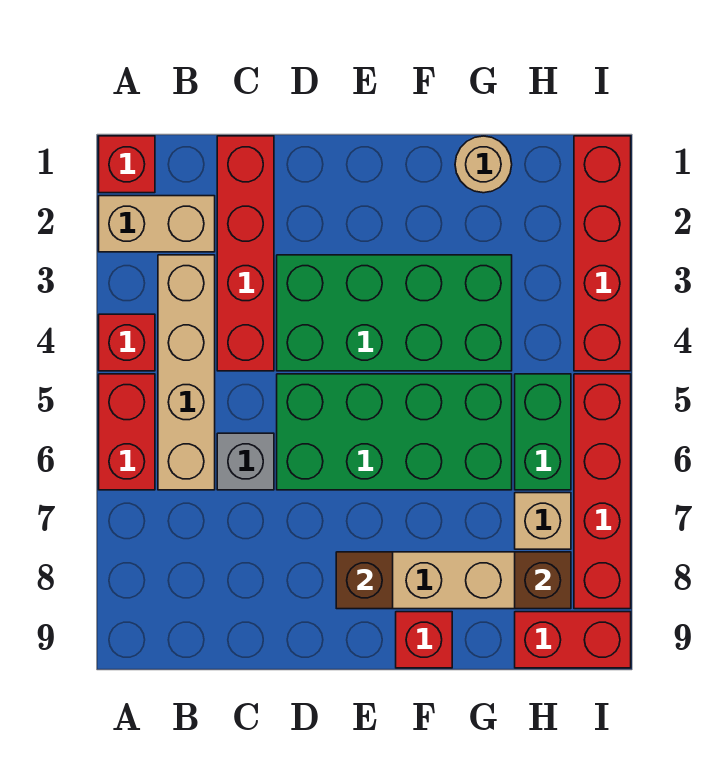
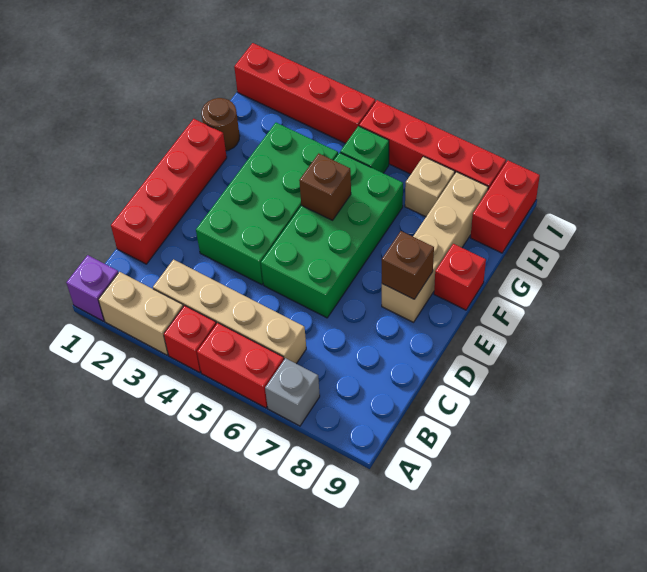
red brick A1 level 1 -> purple brick A1 level 1
tan brick A2:B2 level 1 -> tan brick A2:A3 level 1
red brick C1:C4 level 1 -> red brick C1:F1 level 1
grey brick C6 level 1 -> grey brick A7 level 1
tan round brick G1 level 1 -> brown round brick G1 level 1
green brick H5:H6 level 1 -> green brick H5 level 1
brown brick H8 level 2 -> brown brick F5 level 2

